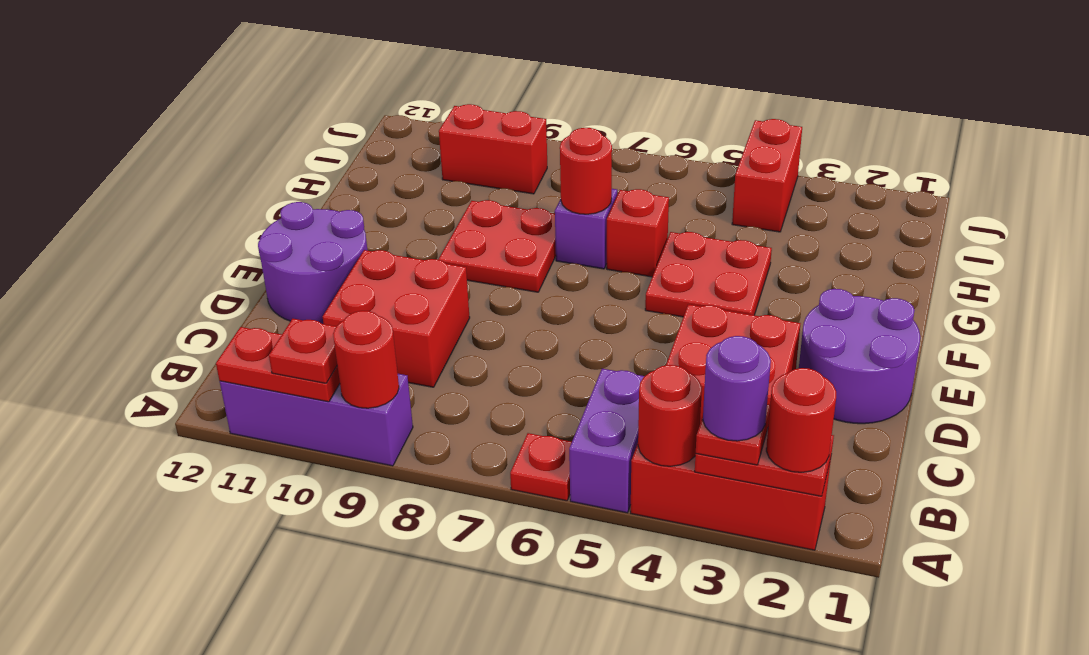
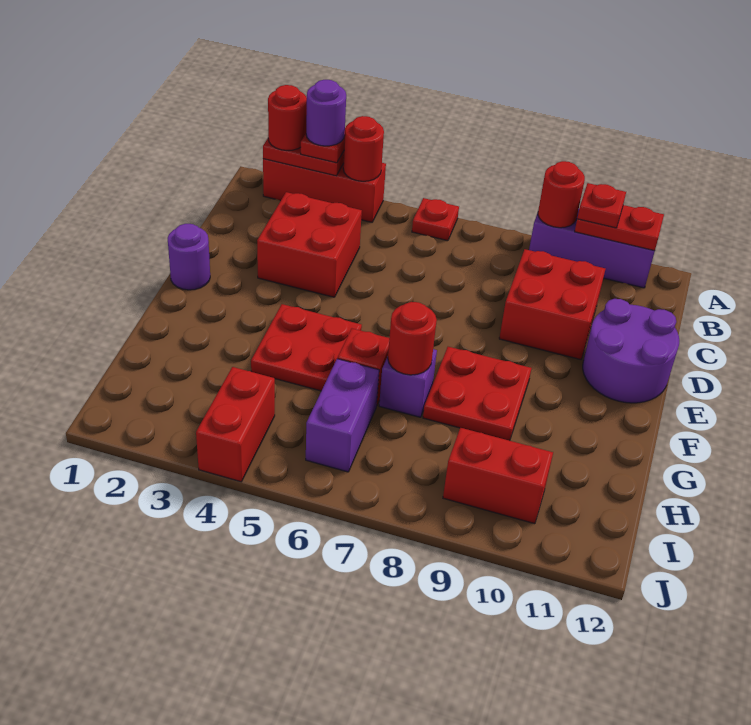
purple brick A5:B5 level 1 -> purple brick H6:I6 level 1
purple round brick D1:E2 level 1 -> purple round brick E1 level 1

